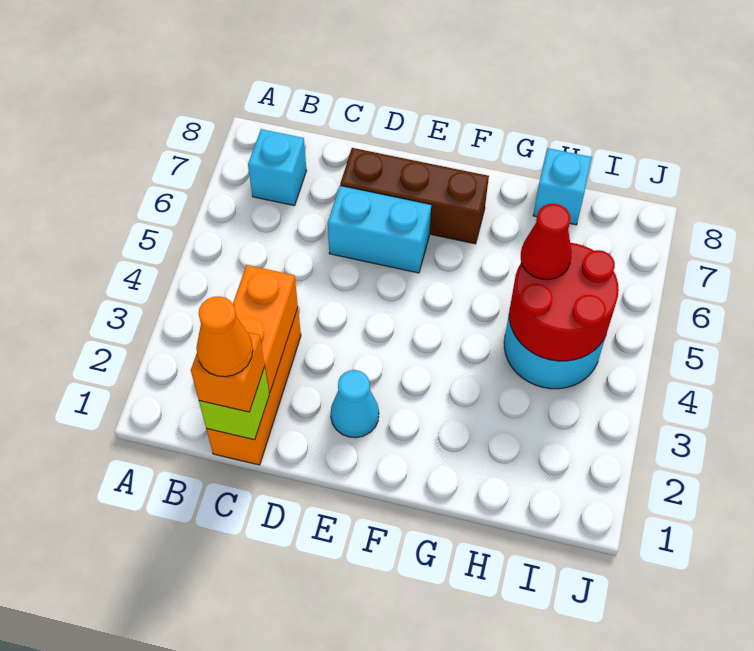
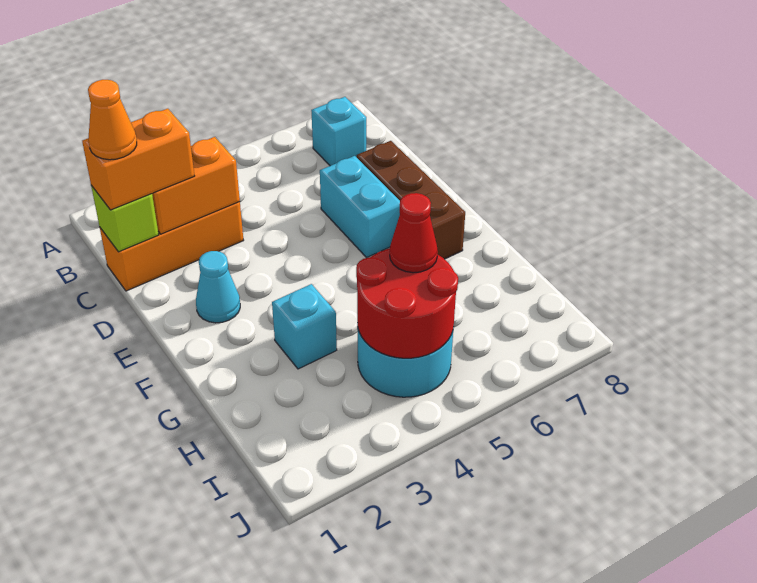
orange brick C1 level 3 -> orange brick C1:C2 level 3
cyan brick H8 level 1 -> cyan brick G3 level 1

